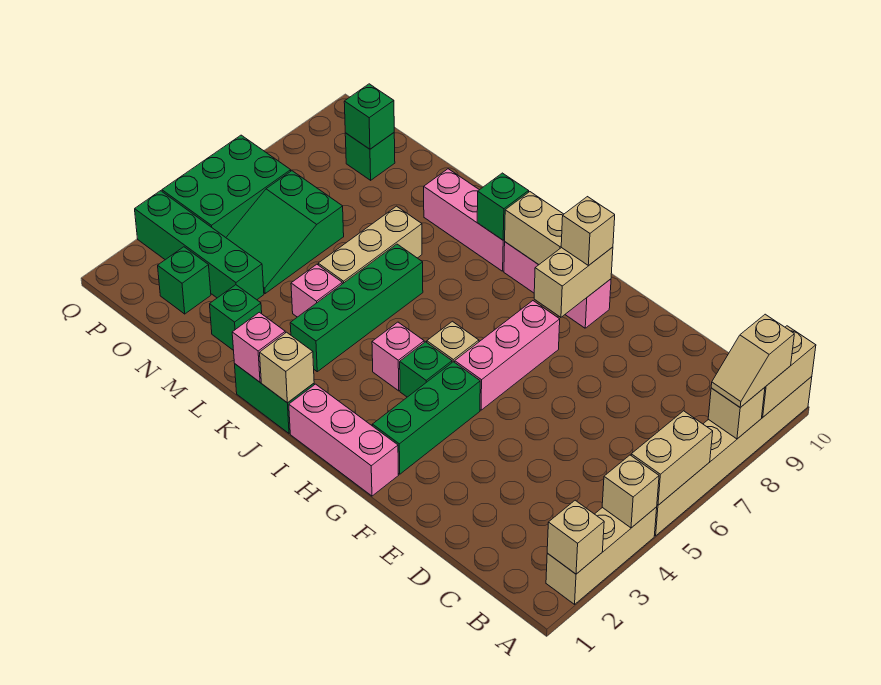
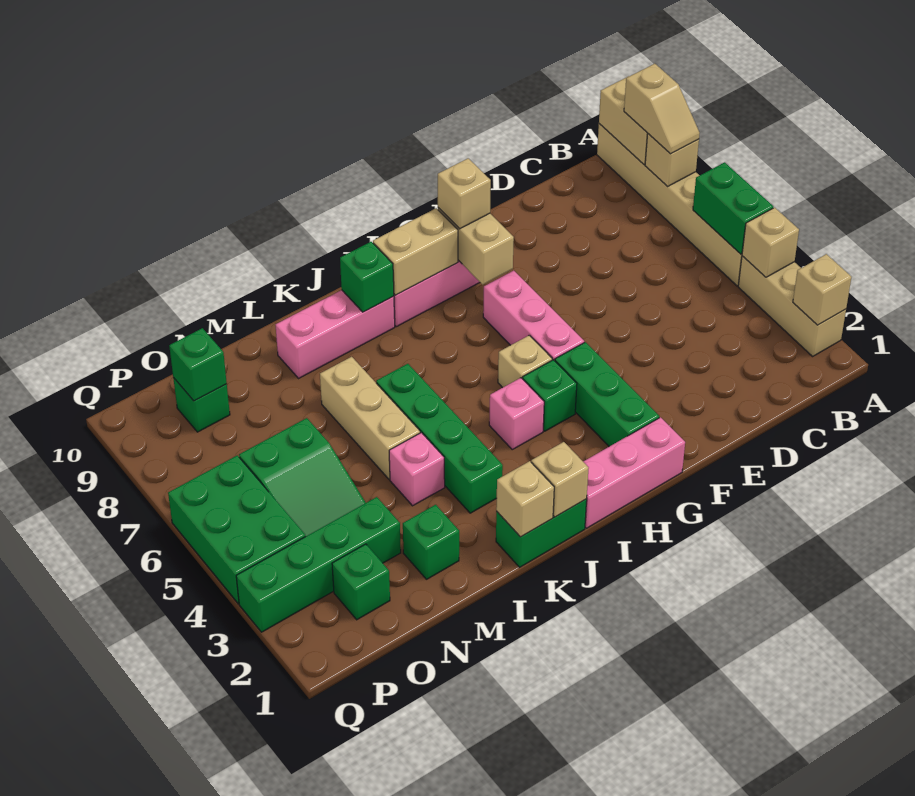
tan brick A5:A6 level 2 -> green brick A5:A6 level 2
pink brick K1 level 2 -> tan brick K1 level 2

